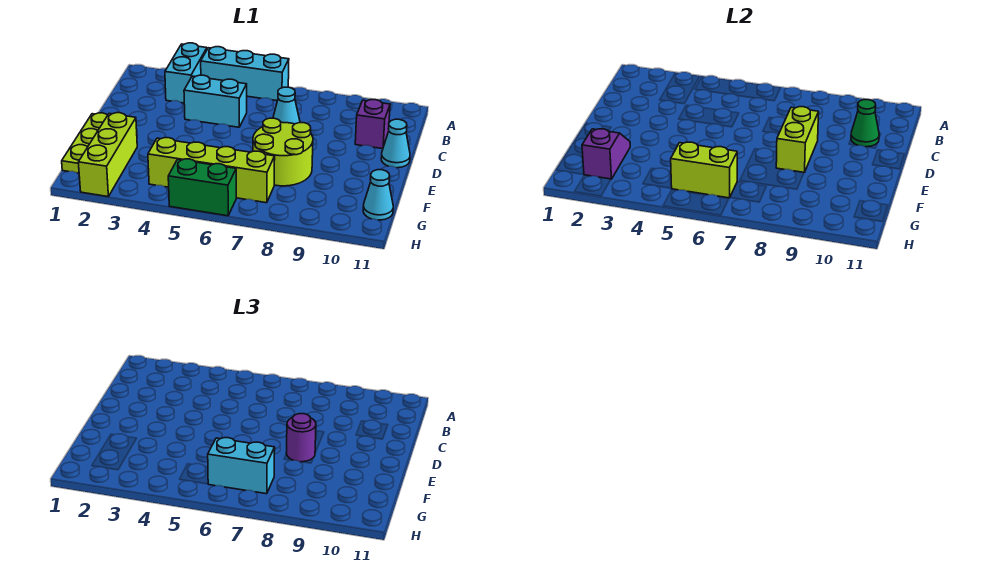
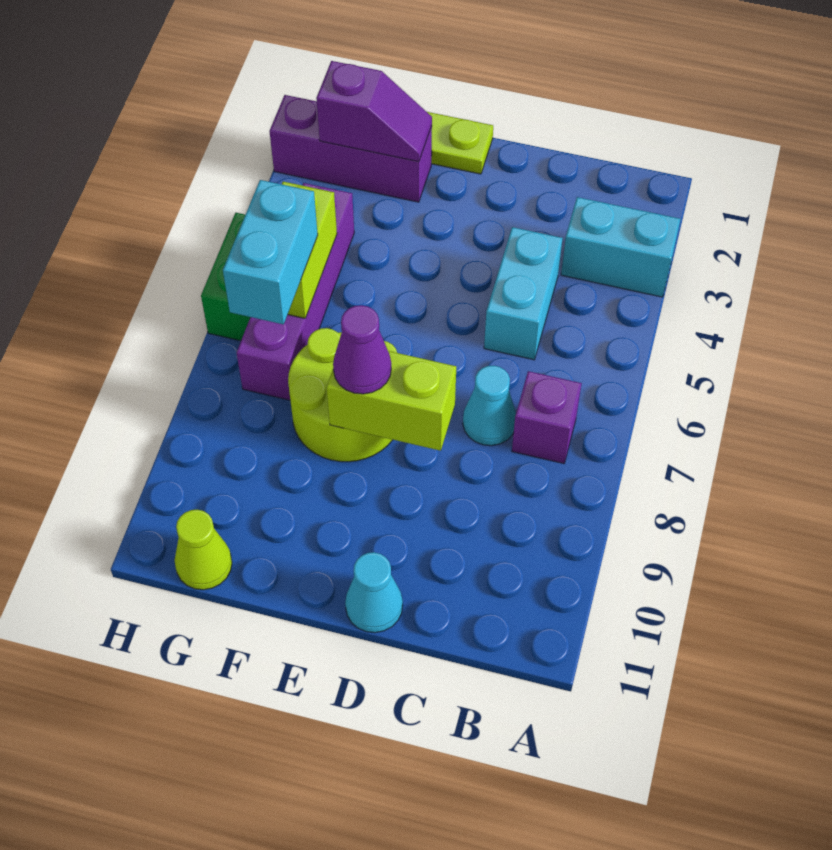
cyan brick A4:A6 level 1 -> none
purple brick C10 level 1 -> purple brick B7 level 1
green cone C10 level 2 -> none
purple round brick E8 level 3 -> purple cone E8 level 3
lime brick F2:H2 level 1 -> purple brick F2:H2 level 1
lime brick G4:G7 level 1 -> purple brick G4:G7 level 1
cyan cone G11 level 1 -> lime cone G11 level 1

